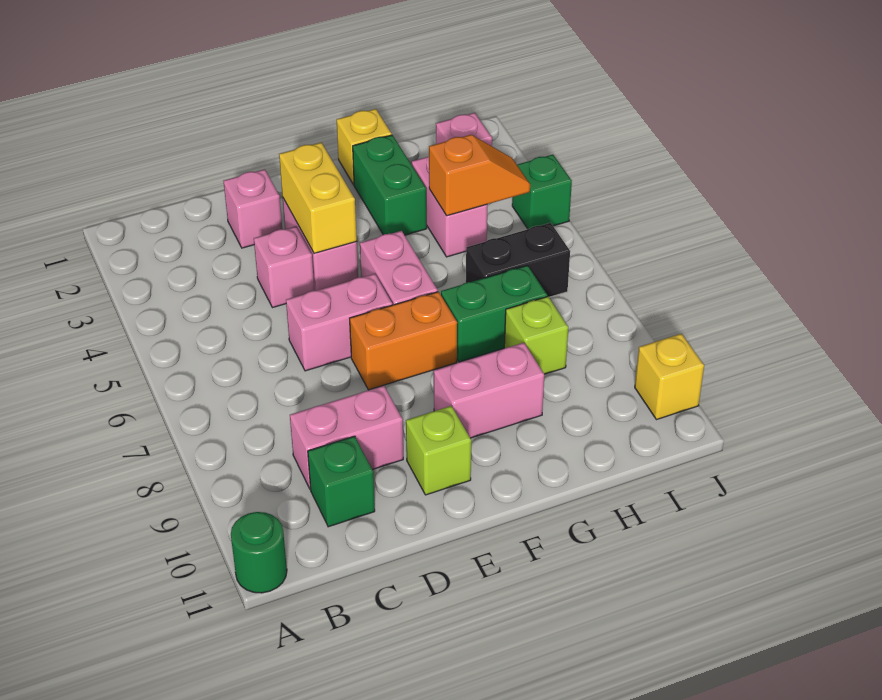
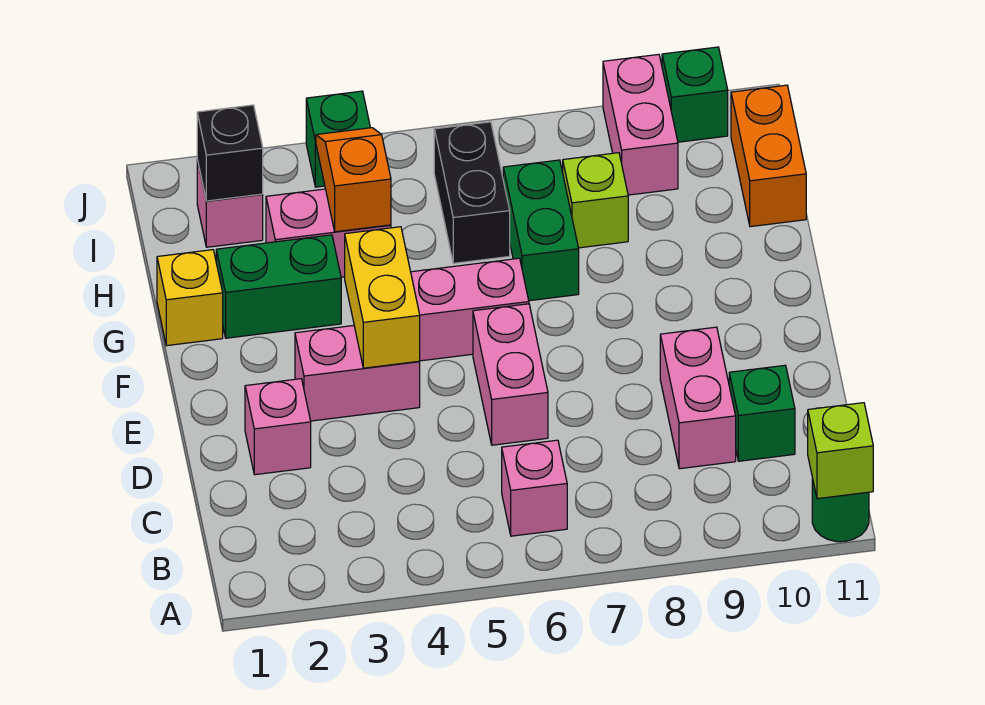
pink brick D4 level 1 -> pink brick B6 level 1
yellow brick E3:E4 level 2 -> yellow brick E4:F4 level 2
orange brick E7:F7 level 1 -> orange brick H11:I11 level 1
lime brick E10 level 1 -> lime brick A11 level 2
pink brick F9:G9 level 1 -> pink brick I9:J9 level 1
none -> black brick I2 level 2
yellow brick J10 level 1 -> green brick J10 level 1

